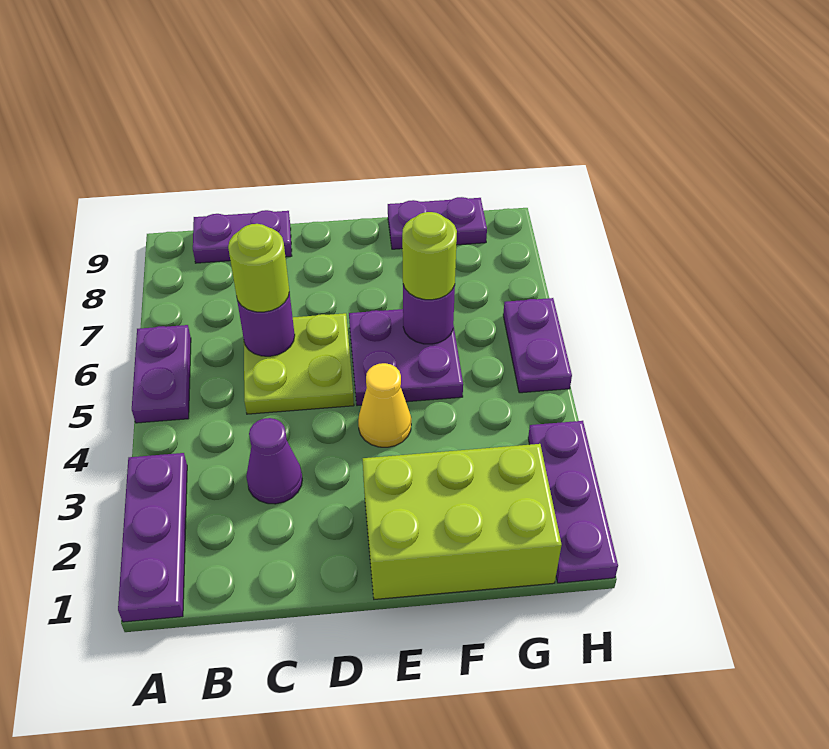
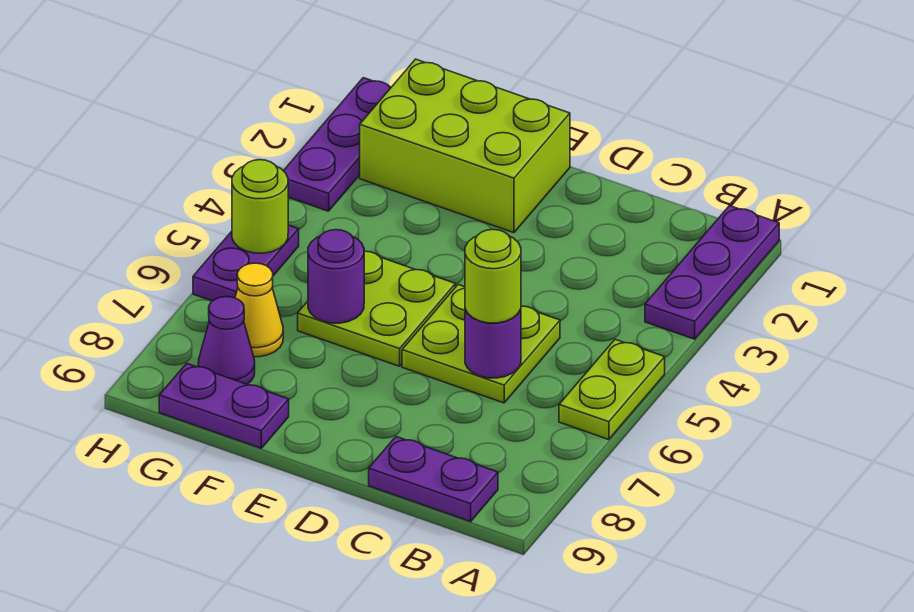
purple plate A5:A6 level 1 -> lime plate A5:A6 level 1
purple cone C3 level 1 -> purple cone G8 level 1
yellow cone E4 level 1 -> yellow cone G7 level 1
purple plate E5:F6 level 1 -> lime plate E5:F6 level 1
lime round brick F6 level 3 -> lime round brick H5 level 2

